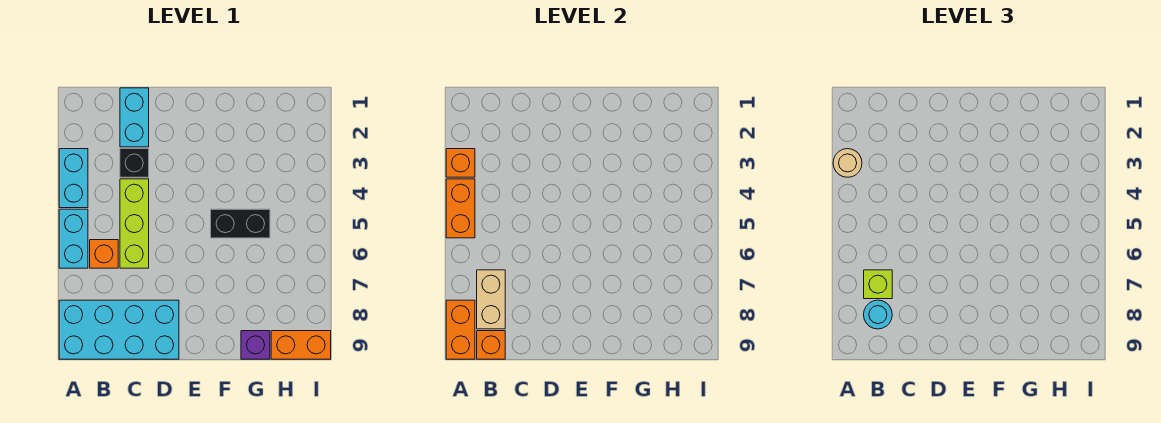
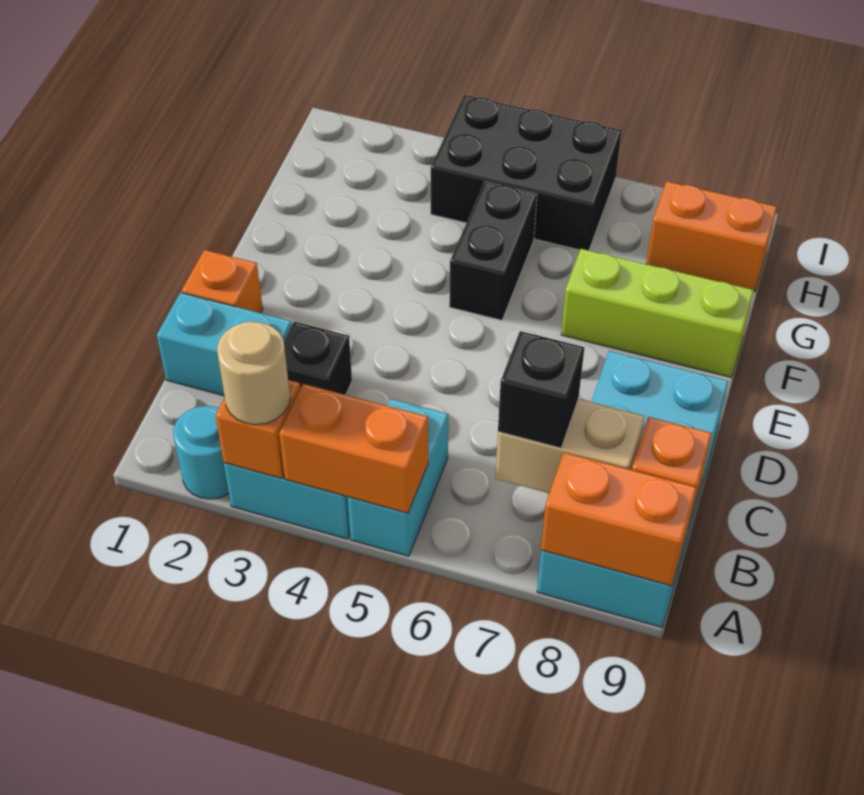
cyan brick A5:A6 level 1 -> cyan brick A5:B5 level 1
orange brick B6 level 1 -> orange brick D1 level 1
lime brick B7 level 3 -> black brick B7 level 3
cyan round brick B8 level 3 -> cyan round brick A2 level 1
lime brick C4:C6 level 1 -> lime brick F7:F9 level 1
purple brick G9 level 1 -> none
none -> black brick H4:I6 level 1
orange brick H9:I9 level 1 -> orange brick H8:H9 level 1

